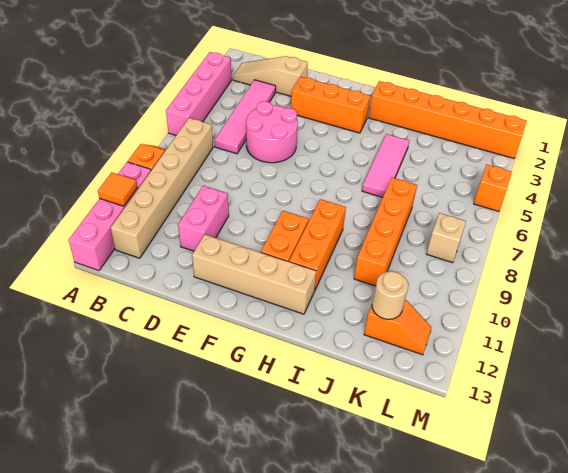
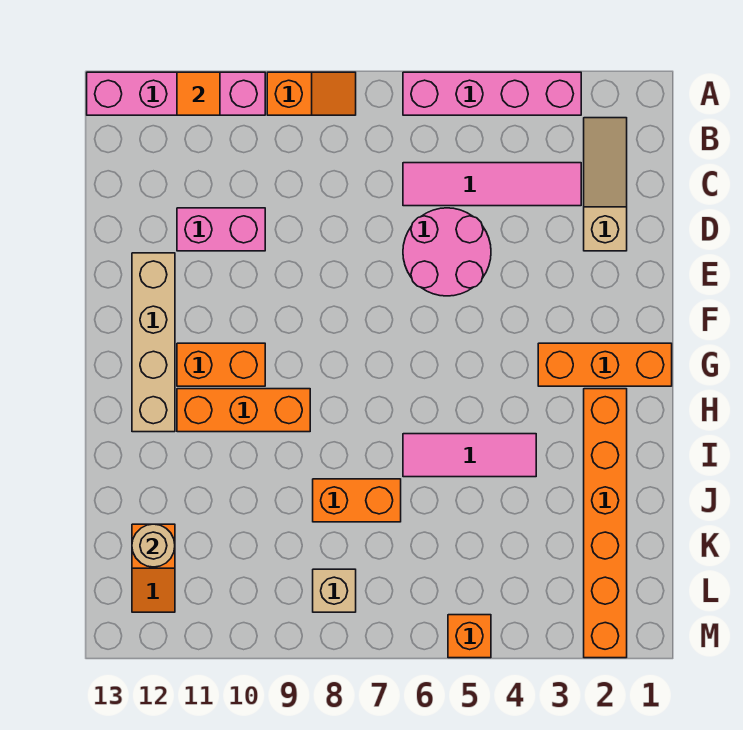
tan brick B7:B12 level 1 -> none
orange brick E3:G3 level 1 -> orange brick G1:G3 level 1
orange brick J7:J10 level 1 -> orange brick J7:J8 level 1

